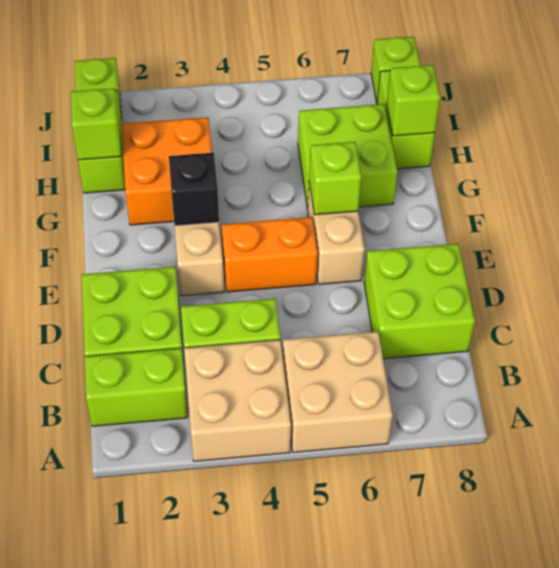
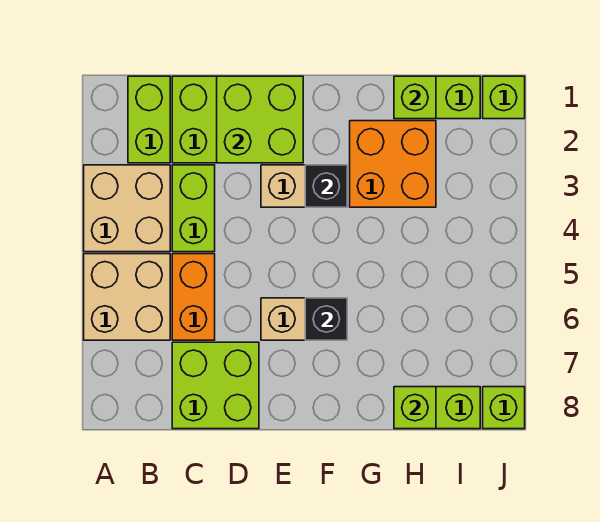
orange brick E4:E5 level 1 -> orange brick C5:C6 level 1
lime brick F6 level 2 -> black brick F6 level 2
lime brick G6:H7 level 1 -> lime brick D1:E2 level 2

